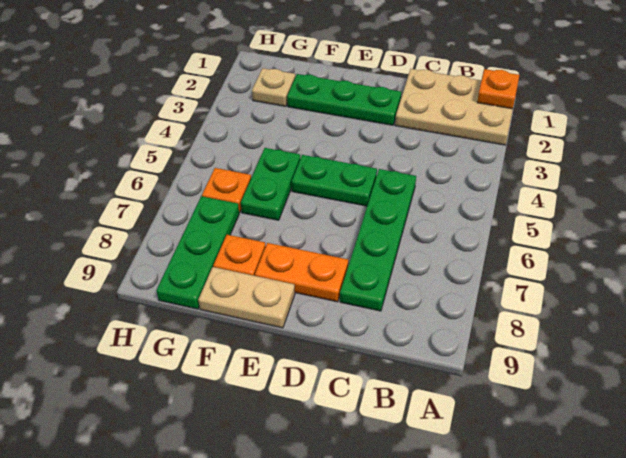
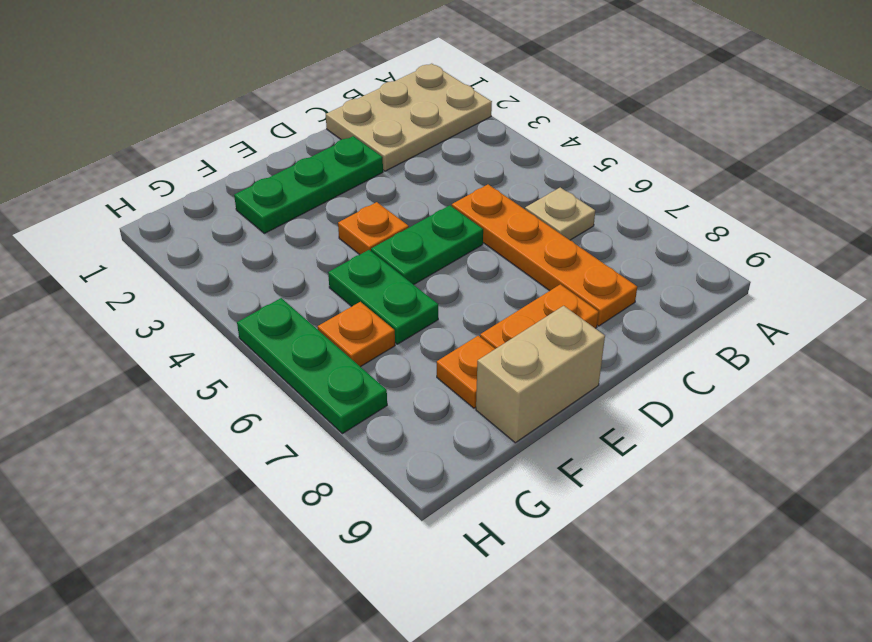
orange plate A1 level 2 -> orange plate E4 level 1
green plate C5:C8 level 1 -> orange plate C5:C8 level 1
tan plate E9:F9 level 1 -> tan brick E9:F9 level 1
tan plate G2 level 1 -> tan plate B6 level 1
green plate G7:G9 level 1 -> green plate H5:H7 level 1

